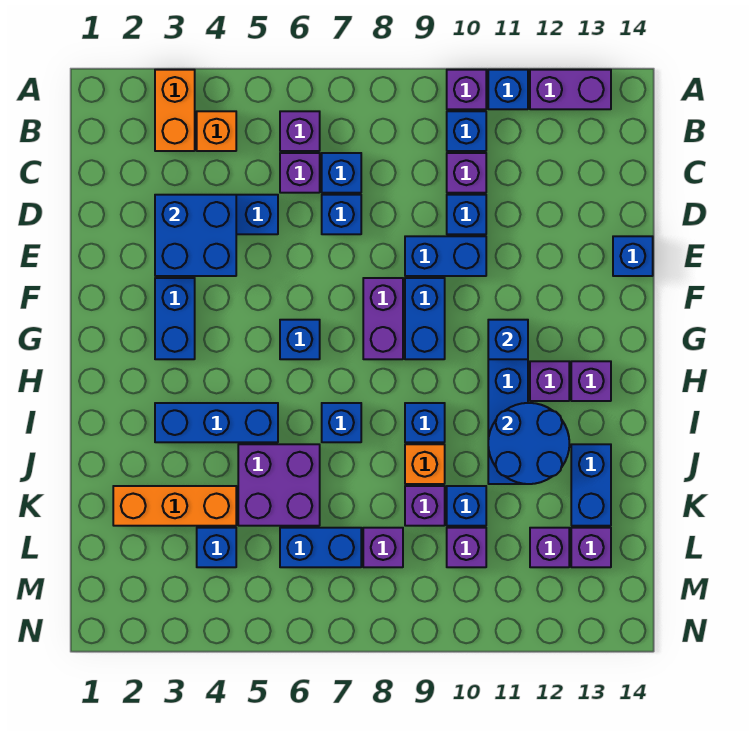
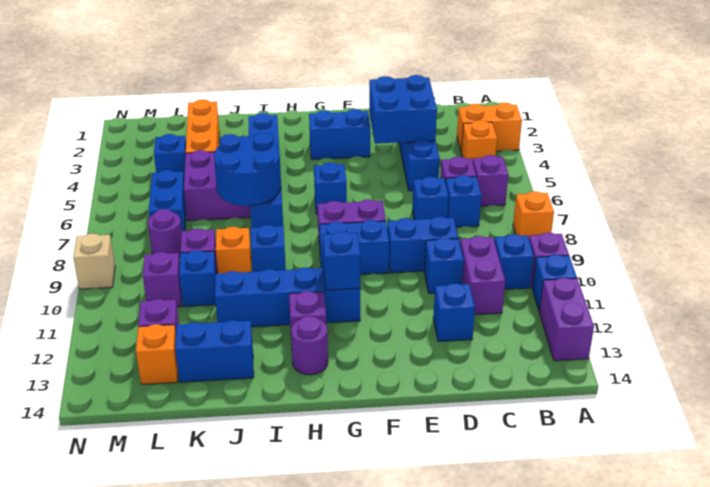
none -> orange brick A8 level 1
purple brick C10 level 1 -> purple brick C10:C11 level 1
blue brick E9:E10 level 1 -> blue brick D9:E9 level 1
blue brick E14 level 1 -> blue brick D12 level 1
purple brick H13 level 1 -> purple round brick H13 level 1
blue round brick I11:J12 level 2 -> blue round brick I6:J7 level 2
purple brick L8 level 1 -> purple round brick L8 level 1
purple brick L13 level 1 -> orange brick L13 level 1
none -> tan brick N9 level 1

